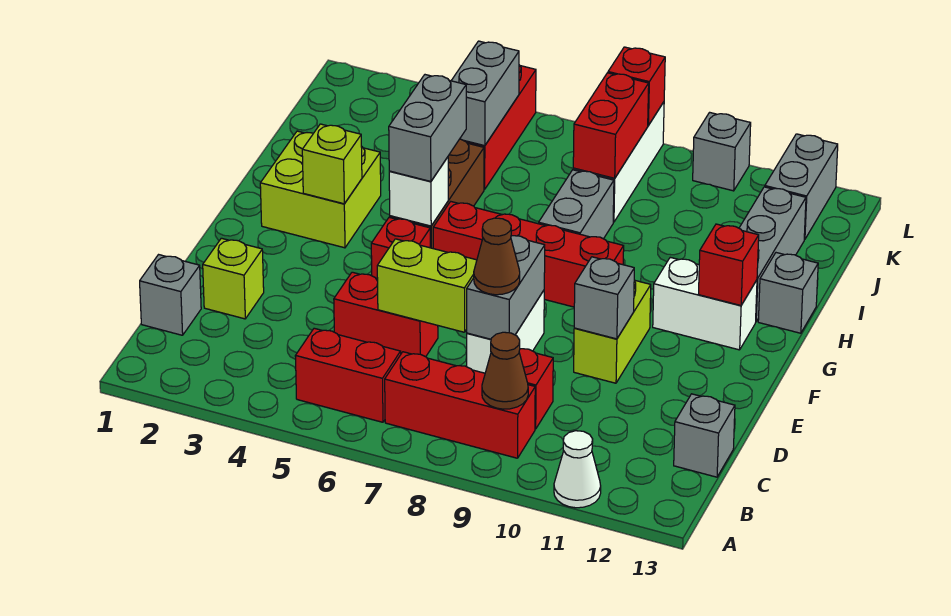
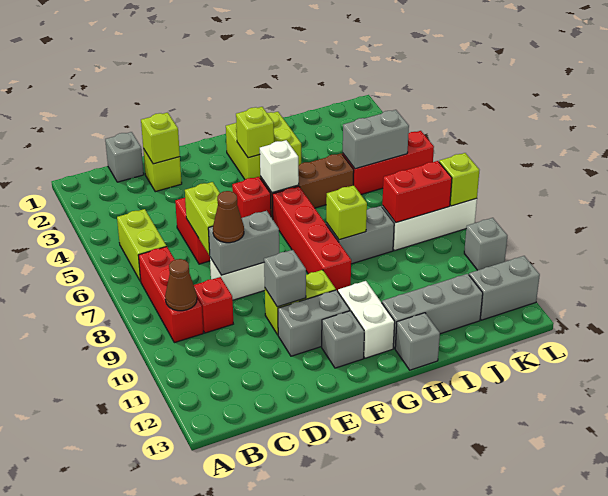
white cone A11 level 1 -> none
red brick B5:B6 level 1 -> lime brick B5:B6 level 1
grey brick C13 level 1 -> grey brick F12 level 1
none -> lime brick D2 level 2
grey brick G5:H5 level 3 -> grey brick E11:F11 level 1
red brick G12 level 2 -> none
none -> lime brick H8 level 2
red brick L8 level 2 -> lime brick L8 level 2

